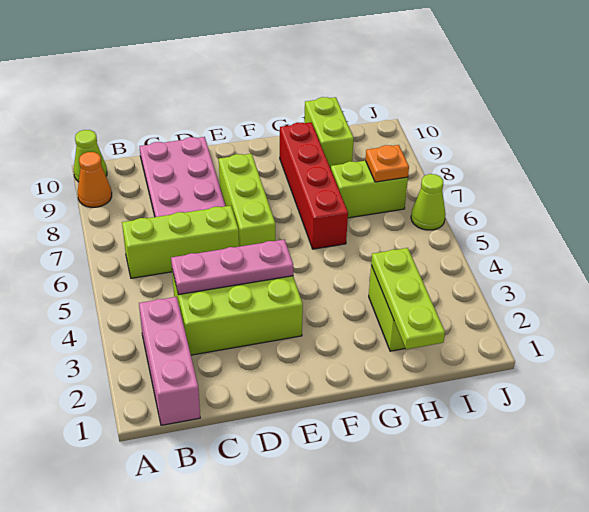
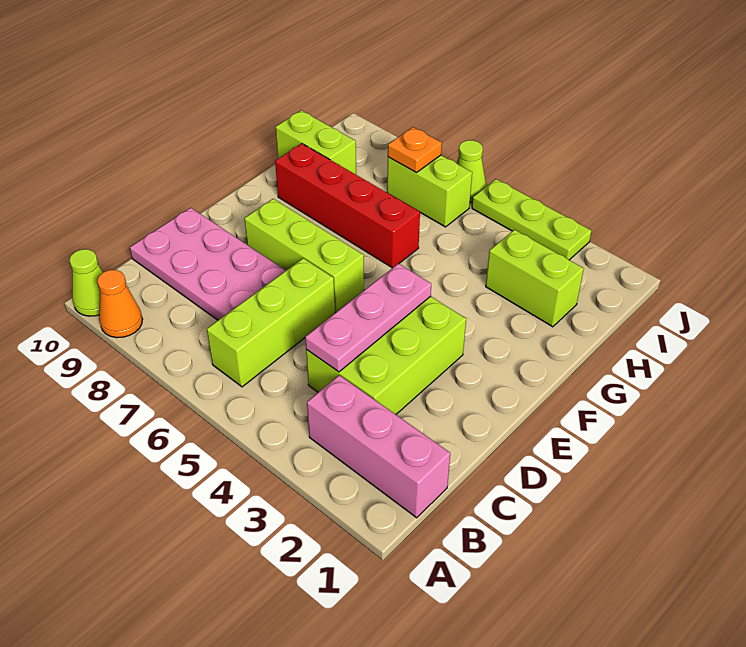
lime plate H1:H3 level 2 -> lime plate J3:J5 level 1
lime brick H7:I7 level 1 -> lime brick I6:I7 level 1

